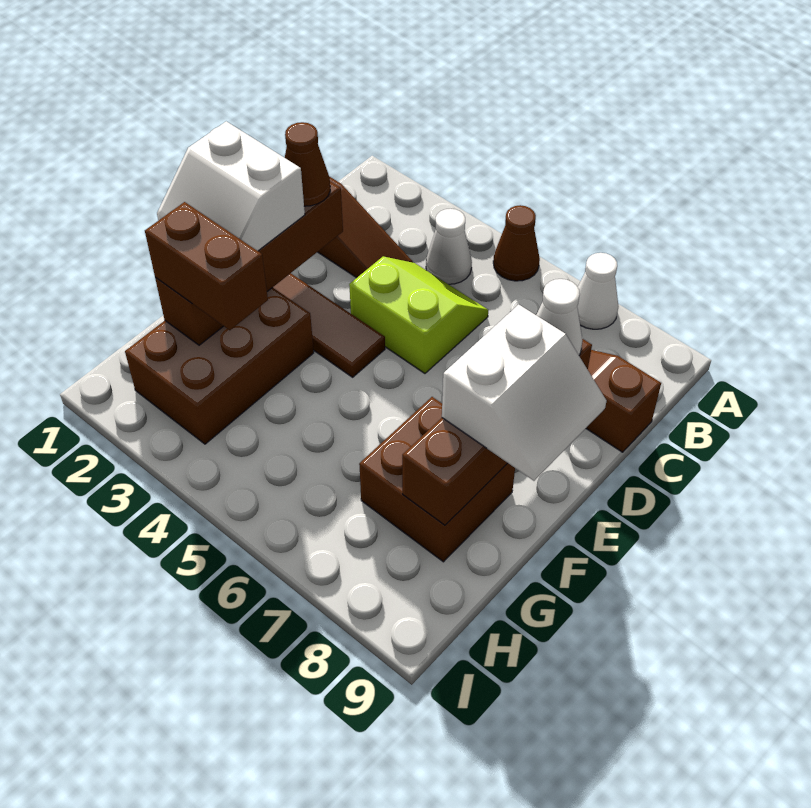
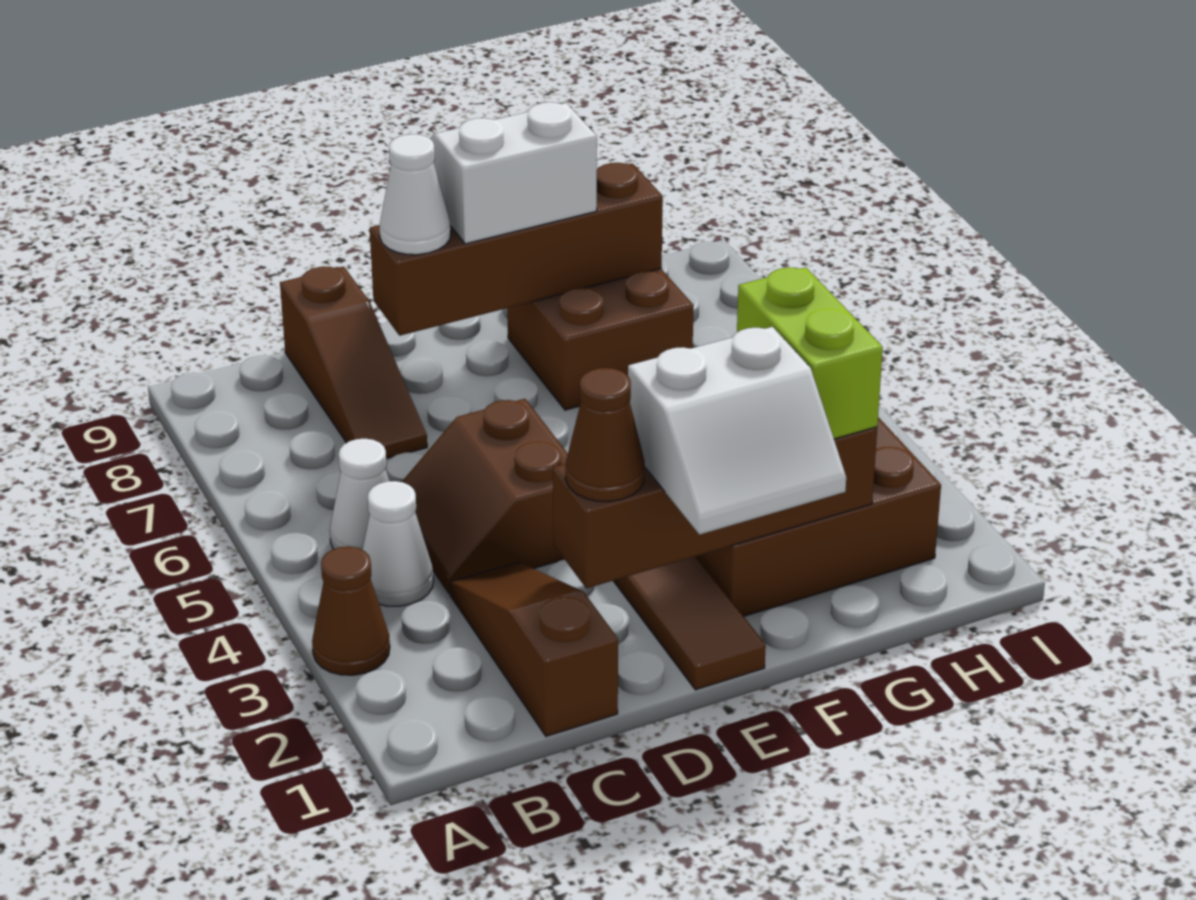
brown cone A5 level 1 -> brown cone A3 level 1
white cone A7 level 1 -> white cone B5 level 1
lime slope C4:D5 level 1 top D -> brown slope C4:D5 level 1 top D
white slope E1:F2 level 3 top E -> white slope E1:F2 level 3 top 2
brown brick G2:G3 level 3 -> lime brick G2:G3 level 3

